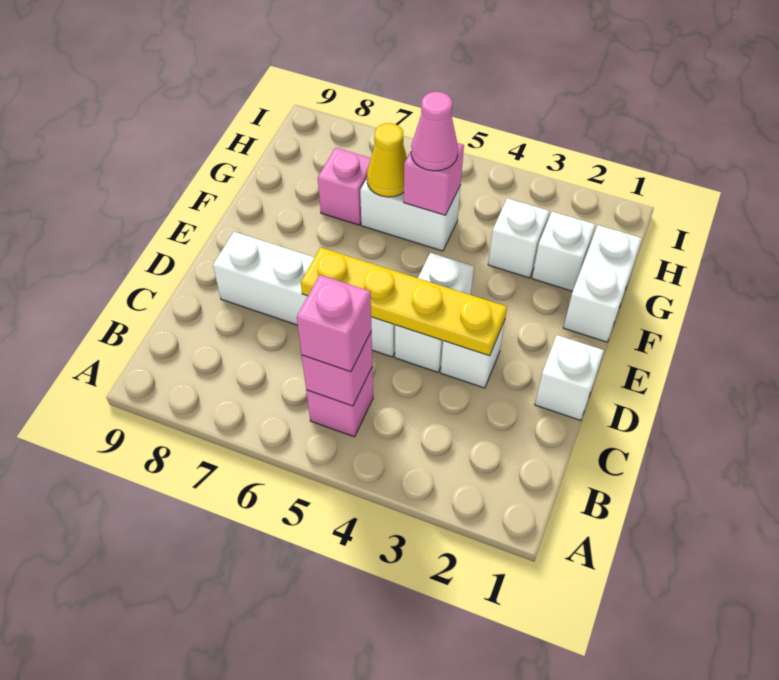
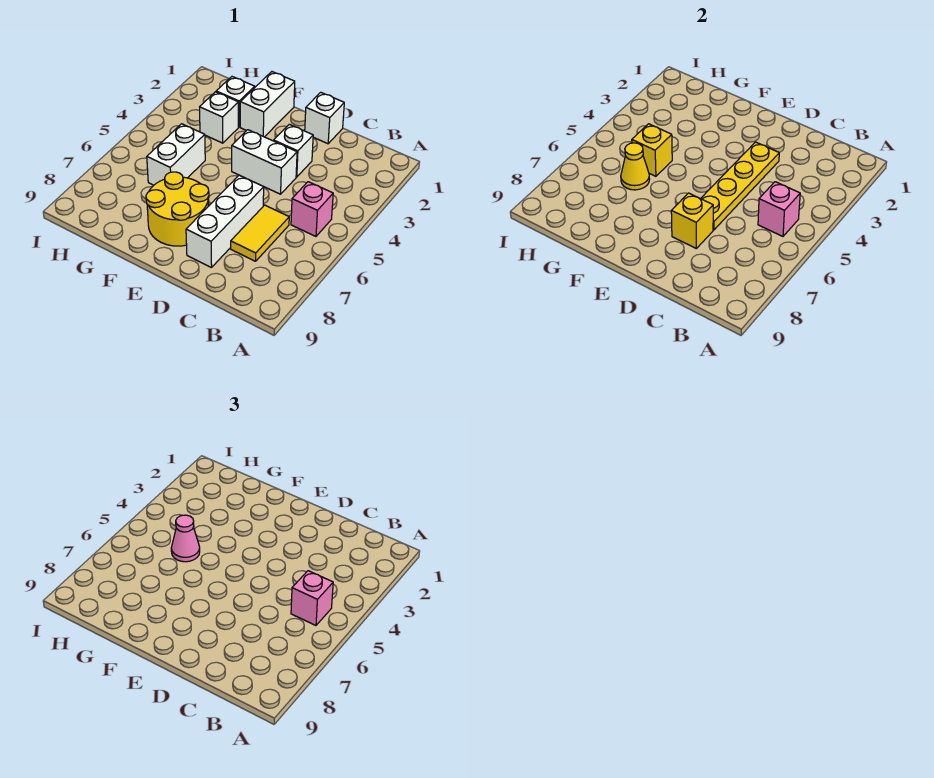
none -> yellow tile C6:C7 level 1
white brick D5:D8 level 1 -> white brick D6:D8 level 1
none -> yellow brick D7 level 2
none -> yellow round brick E7:F8 level 1
white brick F1:G1 level 1 -> white brick F1:F2 level 1
pink brick G5 level 2 -> yellow brick G5 level 2
pink brick G7 level 1 -> none

